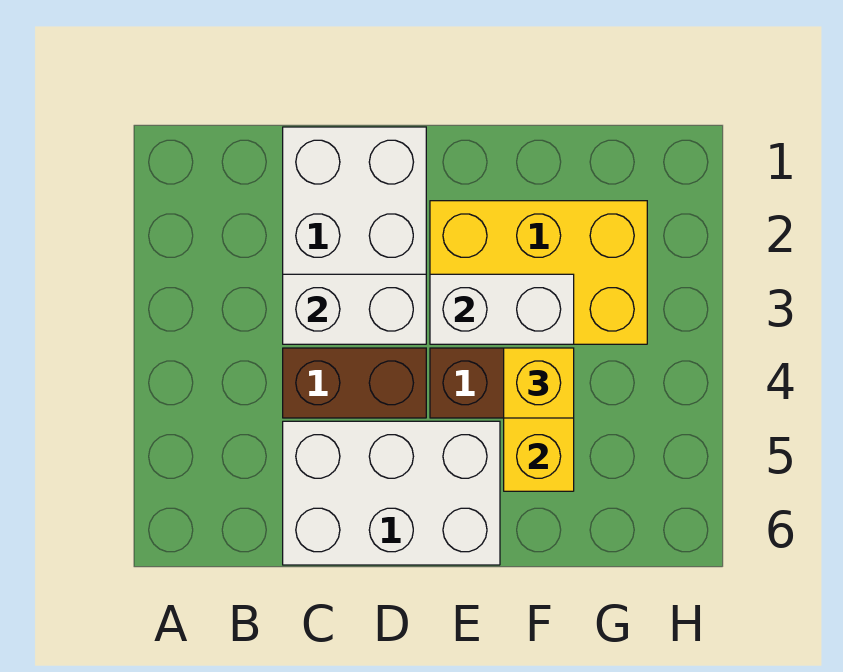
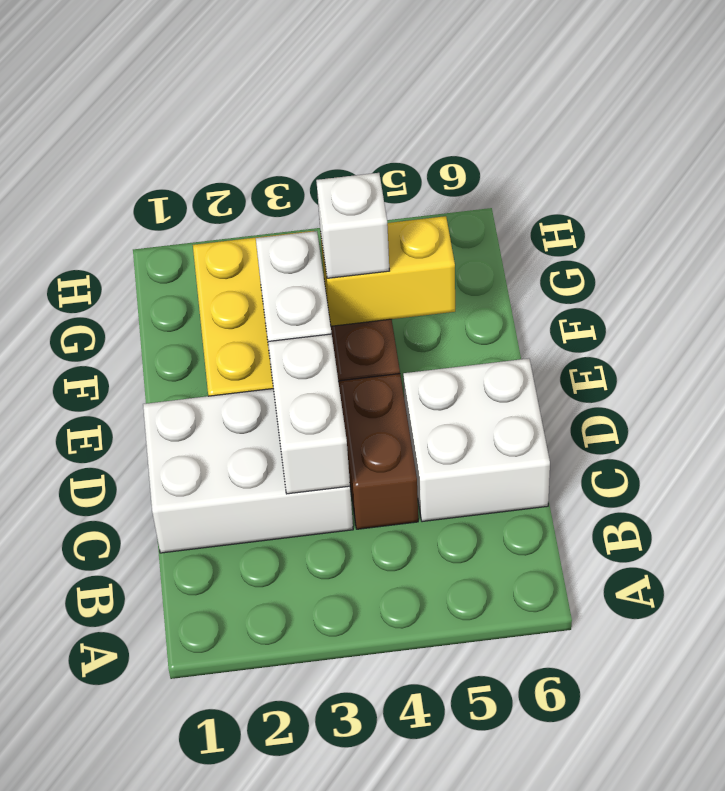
white brick C5:E6 level 1 -> white brick C5:D6 level 1
yellow brick F4 level 3 -> white brick F4 level 3

